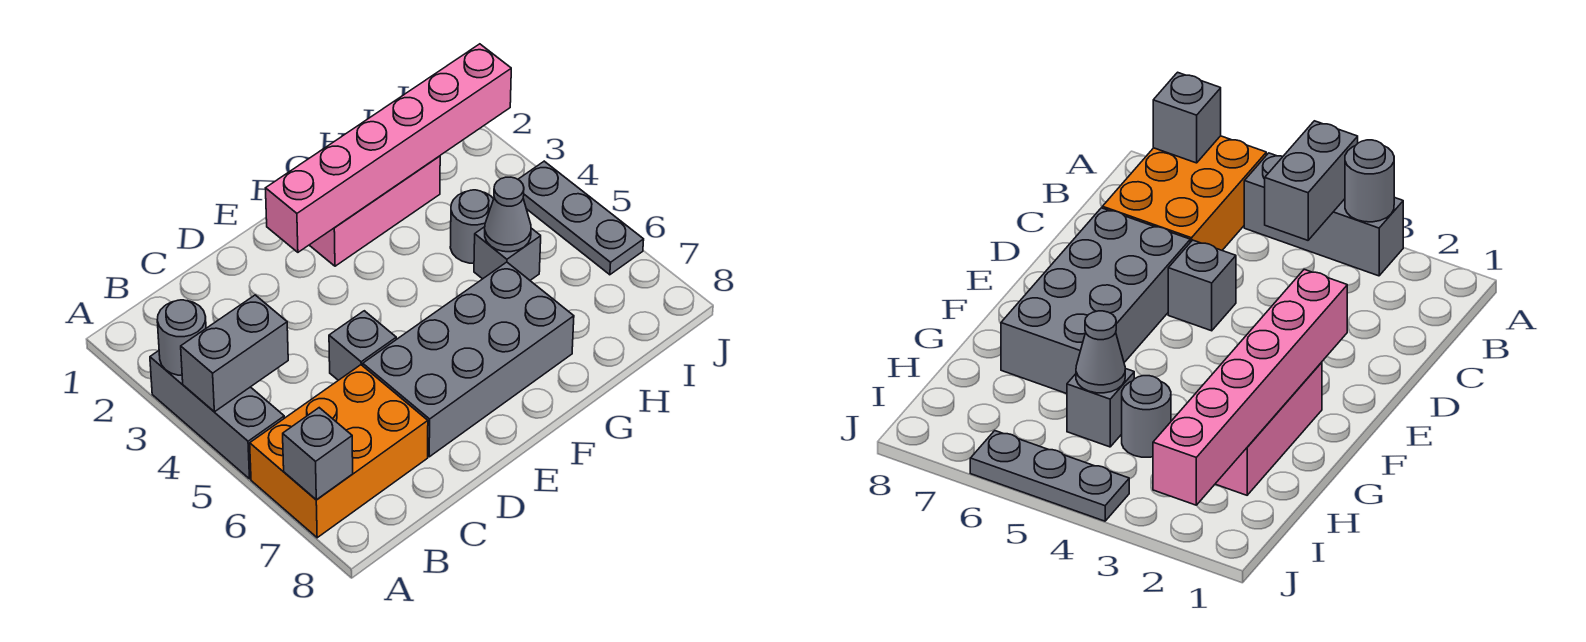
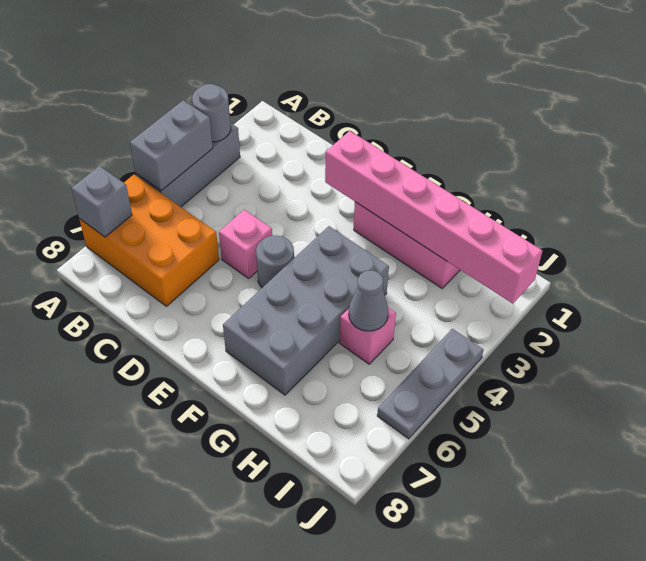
grey brick A4:B4 level 2 -> grey brick A4:A5 level 2
grey brick D5 level 1 -> pink brick D5 level 1
grey brick D6:G7 level 1 -> grey brick F4:G7 level 1
grey round brick H4 level 1 -> grey round brick E5 level 1
grey brick H5 level 1 -> pink brick H5 level 1

